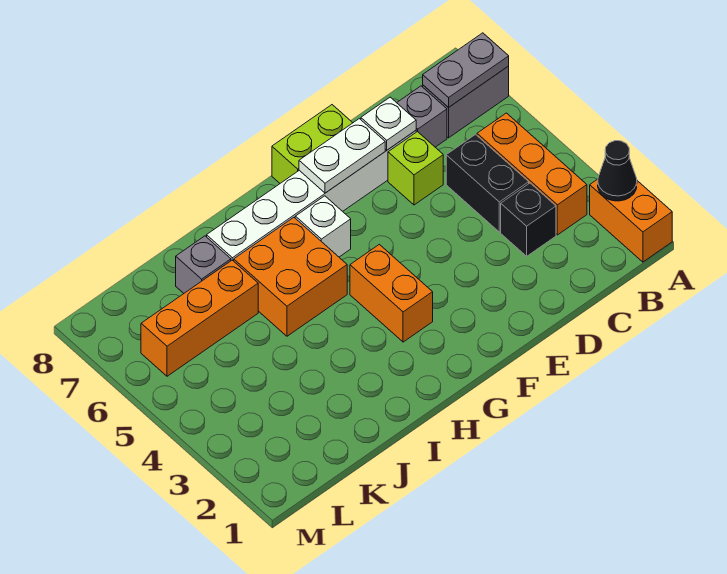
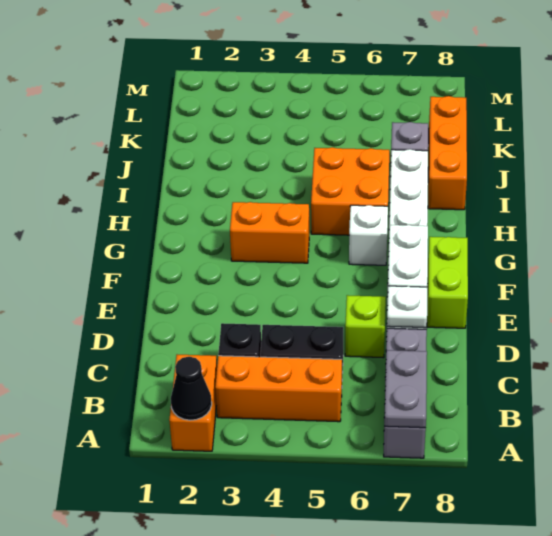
orange brick A1:A2 level 1 -> orange brick A2:B2 level 1
orange brick J6:L6 level 1 -> orange brick I8:K8 level 1

